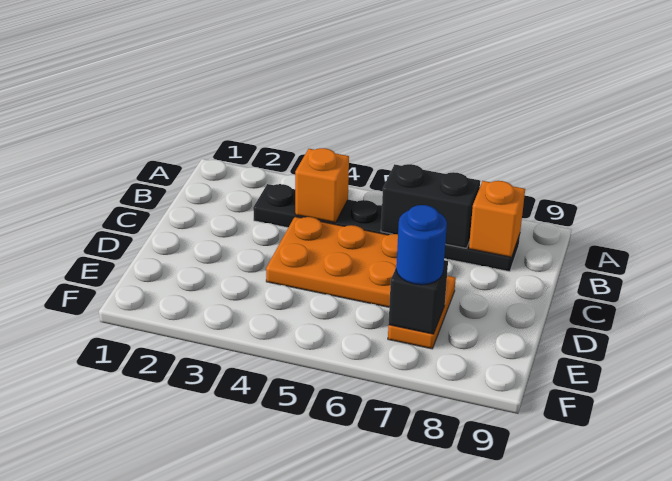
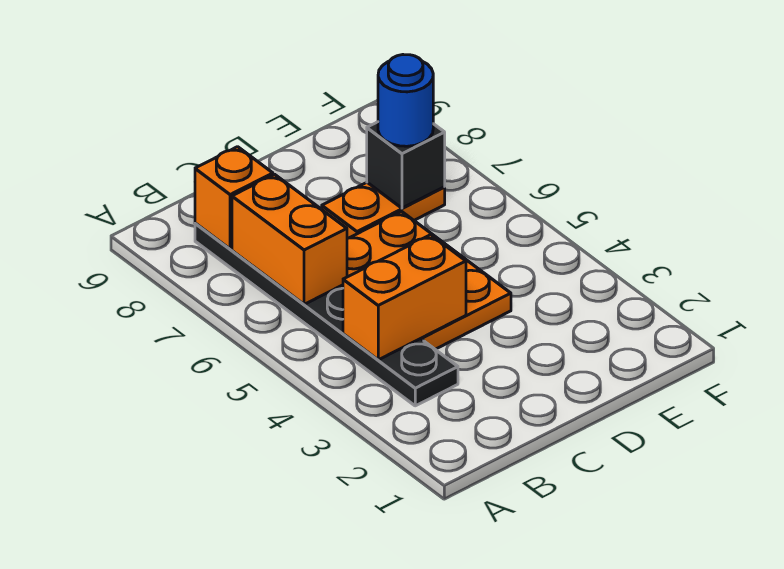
orange brick B4 level 2 -> orange brick B4:C4 level 2
black brick B6:B7 level 2 -> orange brick B6:B7 level 2

